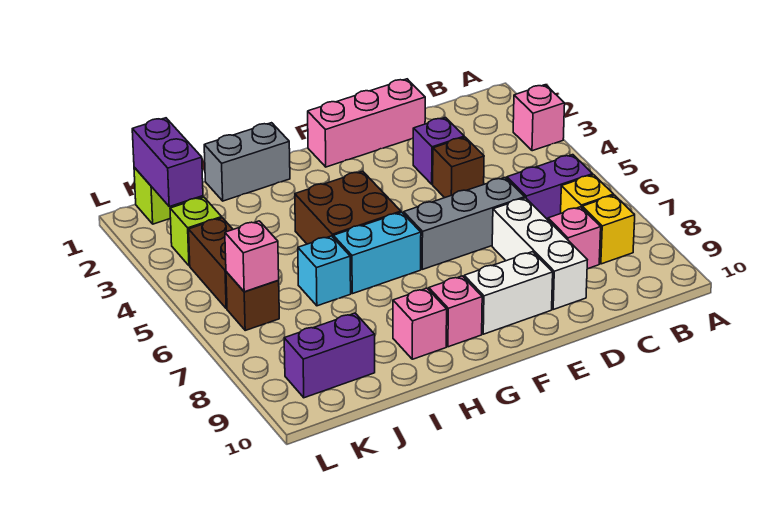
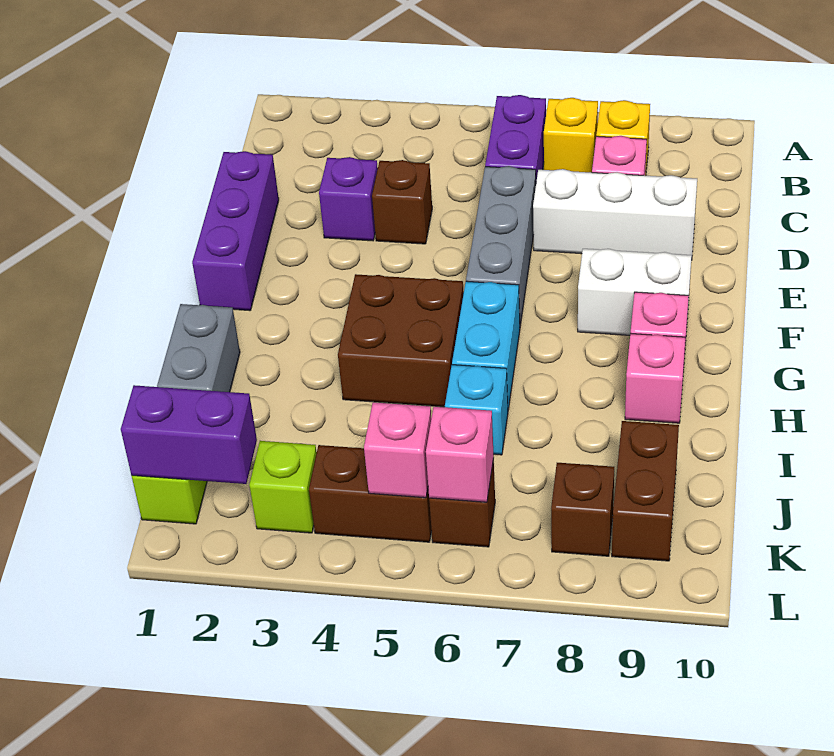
pink brick A3 level 1 -> pink brick K5 level 2
pink brick D1:F1 level 1 -> purple brick D1:F1 level 1
white brick E9:F9 level 1 -> white brick F8:F9 level 1
purple brick J9:K9 level 1 -> brown brick J9:K9 level 1
none -> brown brick K8 level 1

